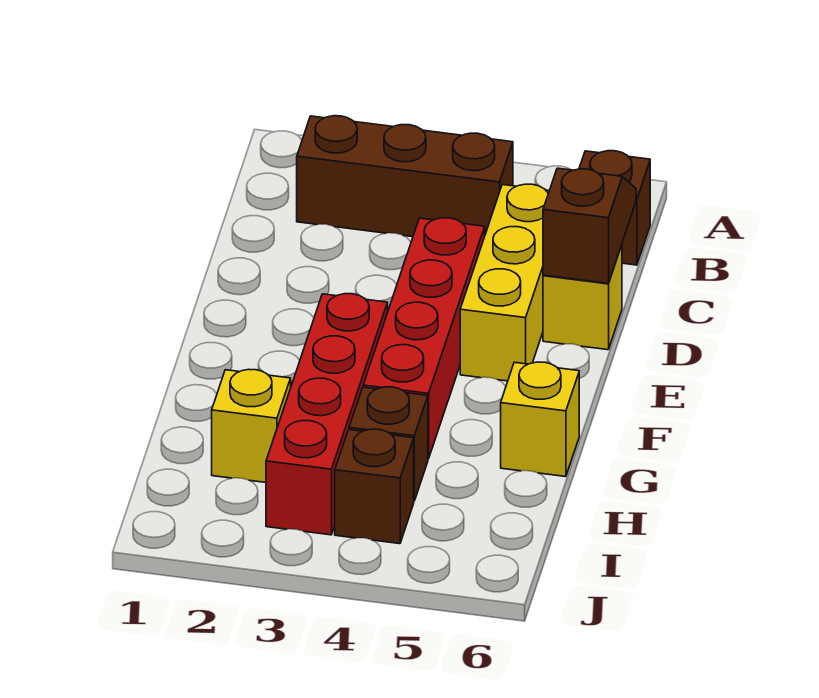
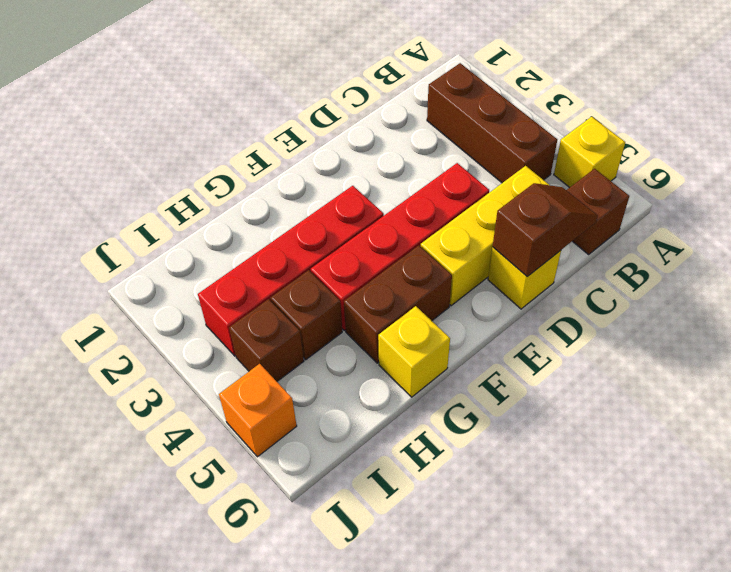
none -> brown brick F5:G5 level 1
yellow brick H2 level 1 -> yellow brick A5 level 1
none -> orange brick J5 level 1

